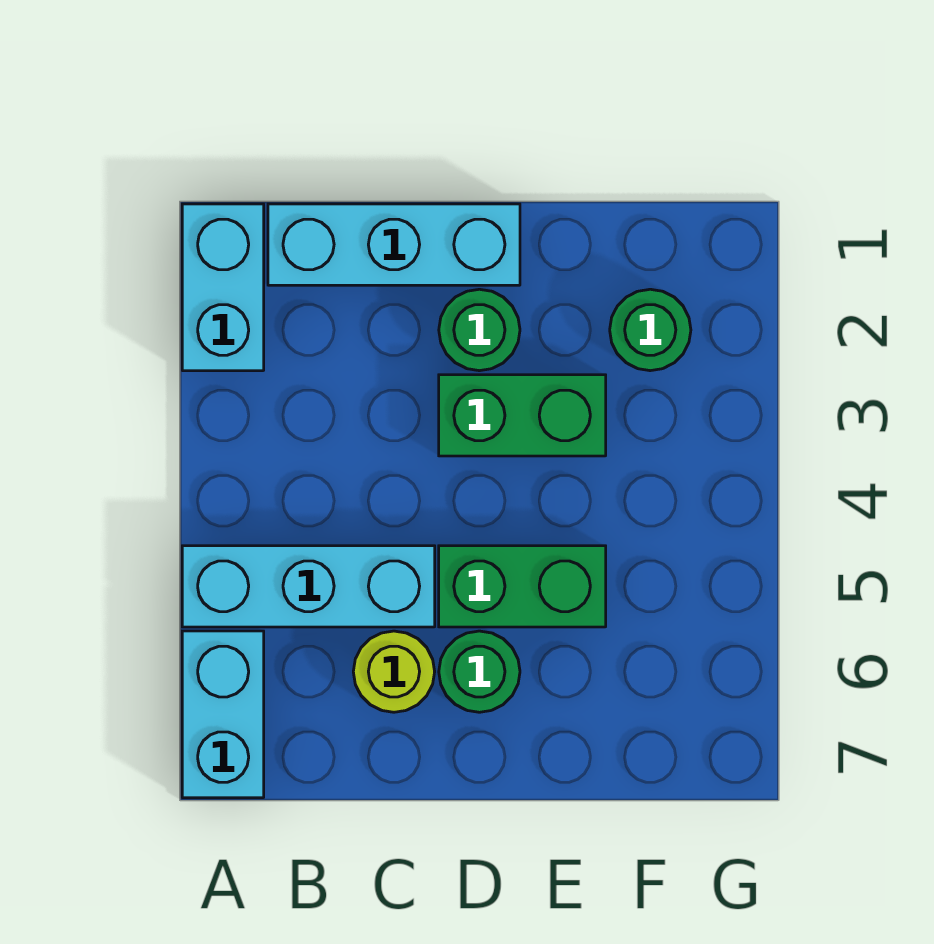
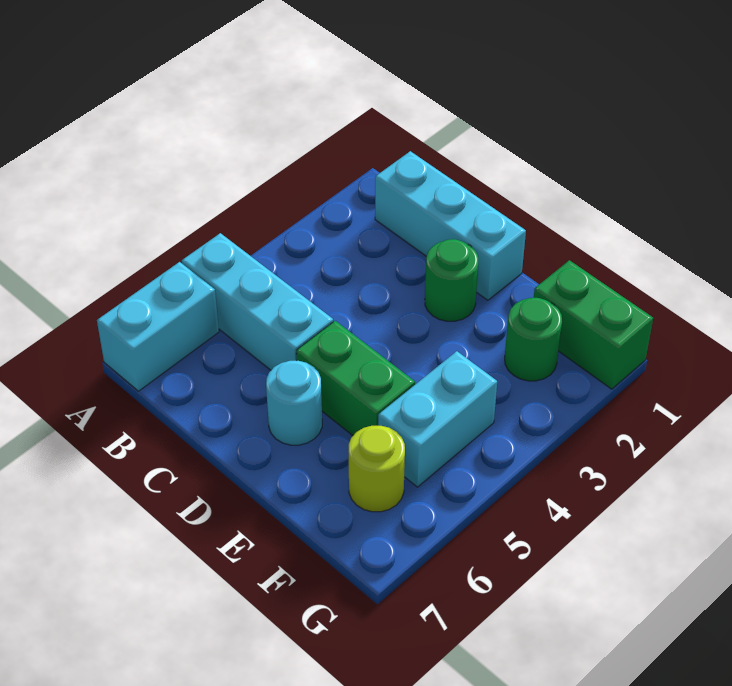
cyan brick A1:A2 level 1 -> cyan brick F4:F5 level 1
lime round brick C6 level 1 -> lime round brick F6 level 1
green brick D3:E3 level 1 -> green brick F1:G1 level 1
green round brick D6 level 1 -> cyan round brick D6 level 1

